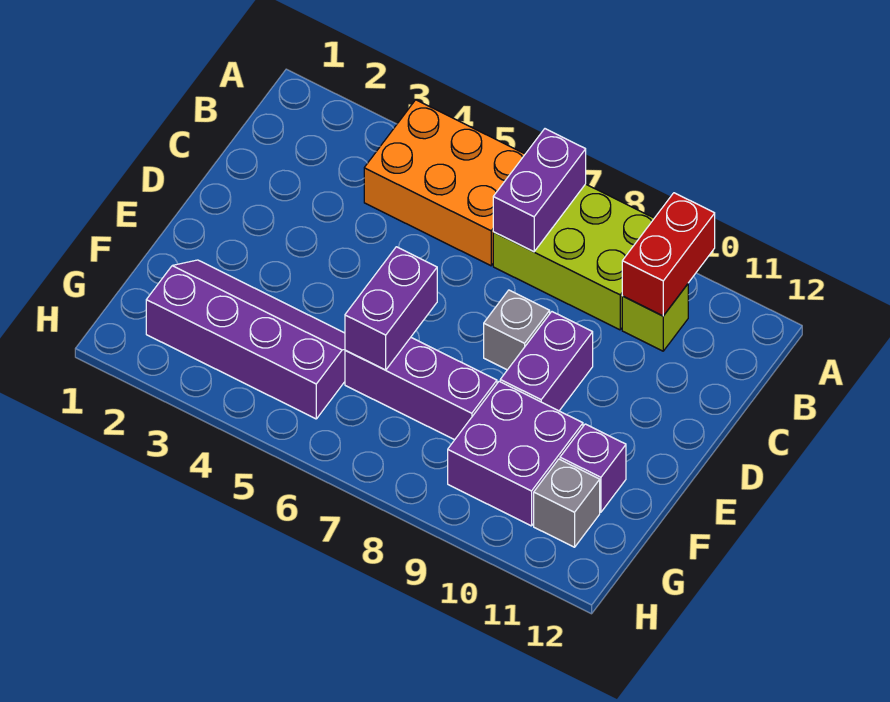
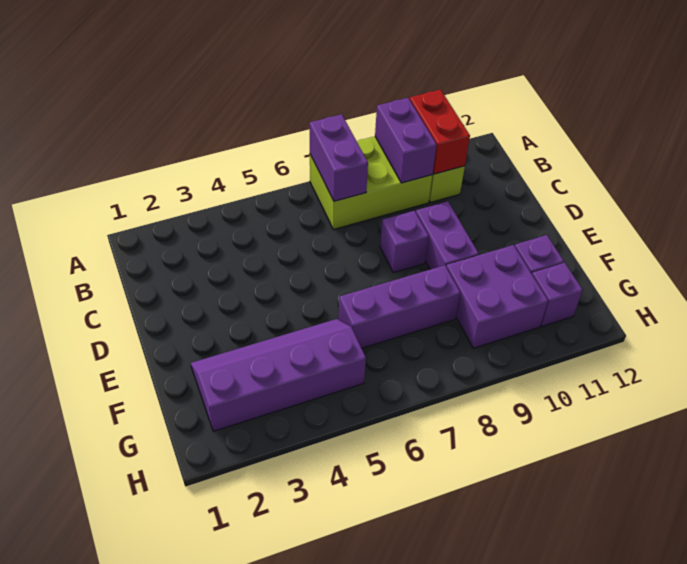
orange brick A4:B6 level 1 -> none
grey brick D8 level 1 -> purple brick D8 level 1
purple brick E6:F6 level 2 -> purple brick A9:B9 level 2
grey brick G11 level 1 -> purple brick G11 level 1

